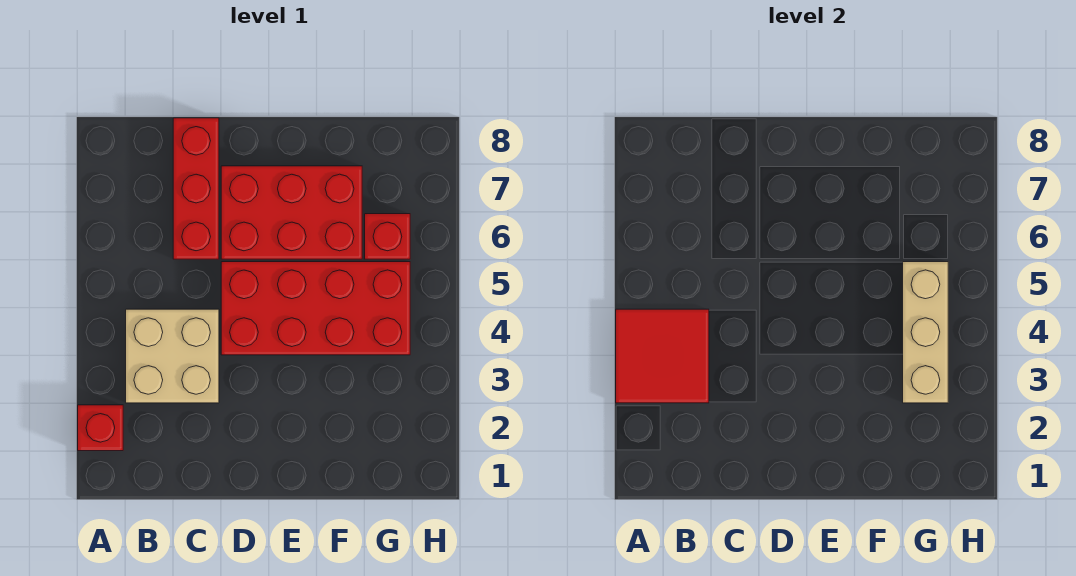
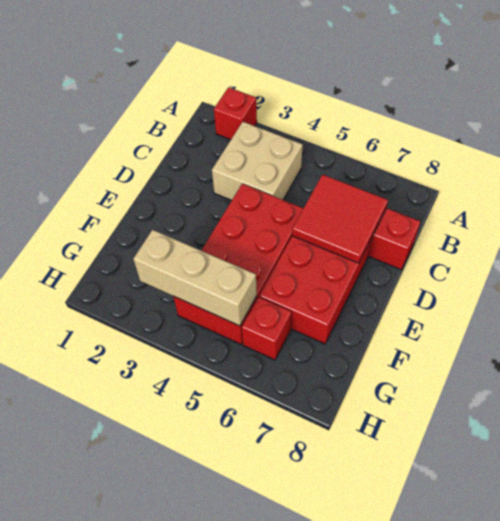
red tile A3:B4 level 2 -> red tile C6:D7 level 2

